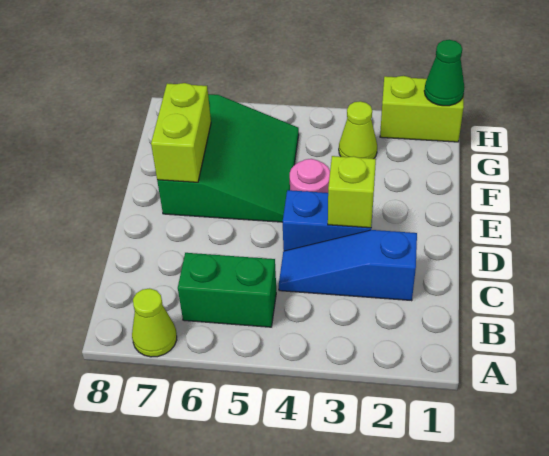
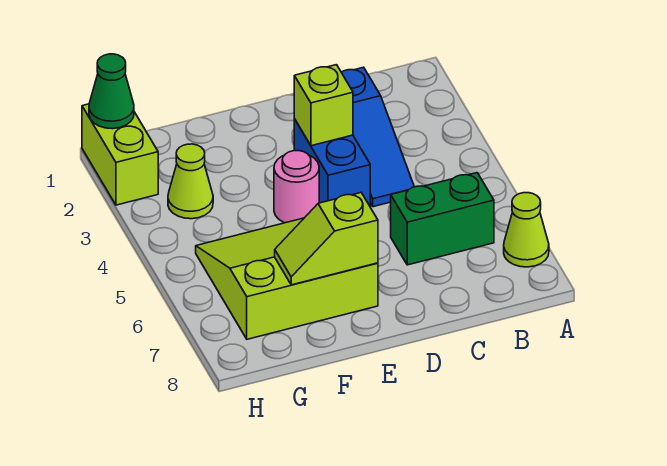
green brick B5:B6 level 1 -> green brick B6:C6 level 1
green slope E5:G7 level 1 top 7 -> lime slope E5:G7 level 1 top 7
lime brick E7:F7 level 2 -> lime slope E7:F7 level 2 top E

